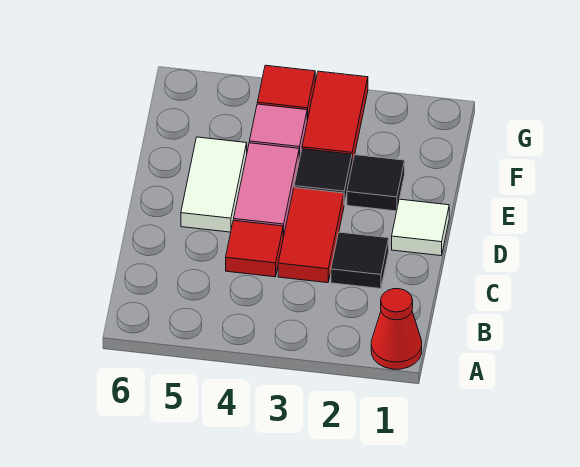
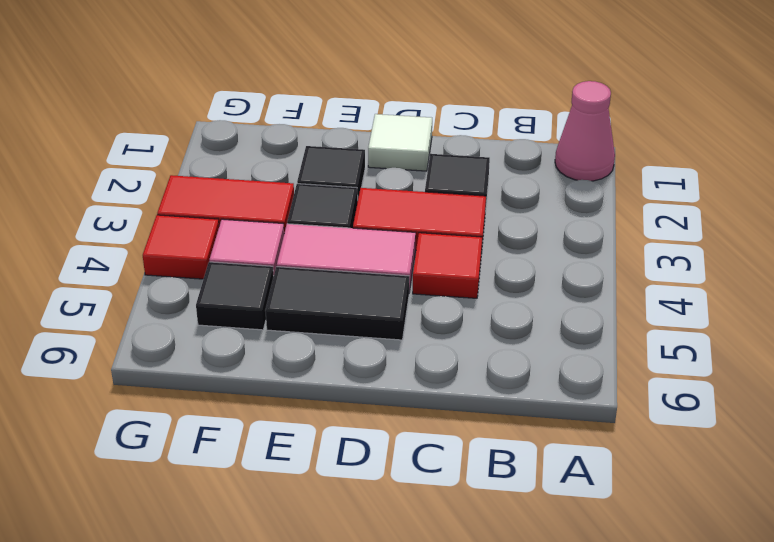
red cone A1 level 1 -> pink cone A1 level 1
white tile D5:E5 level 1 -> black tile D5:E5 level 1
none -> black tile F5 level 1

